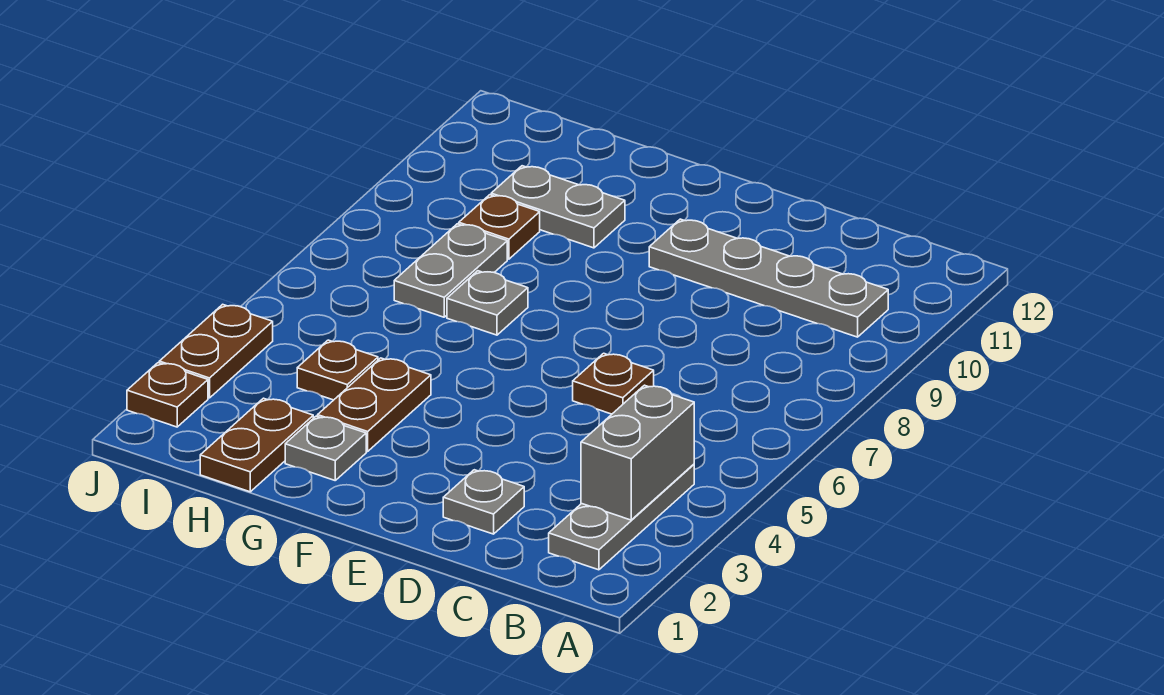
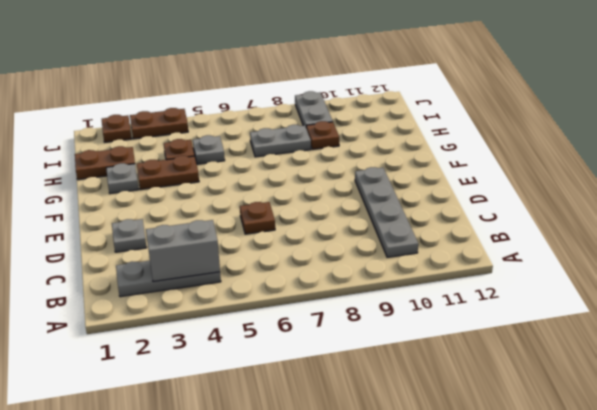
grey plate G7 level 1 -> grey plate H5 level 1
grey plate G10:H10 level 1 -> grey plate I9:J9 level 1

